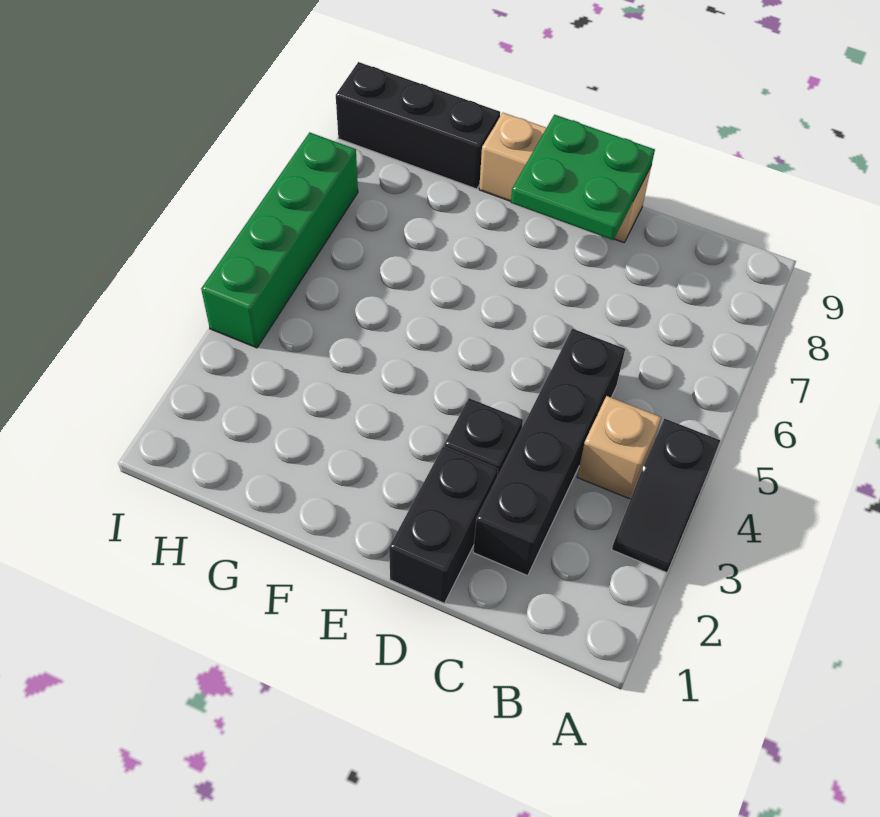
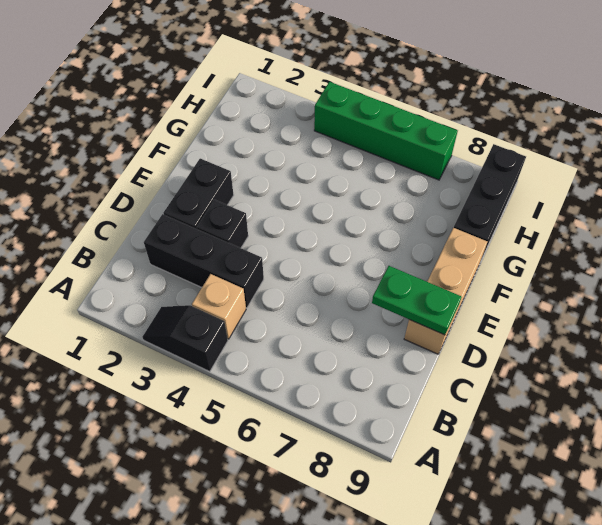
black brick C2:C5 level 1 -> black brick C2:C4 level 1
black brick D1:D2 level 1 -> black brick D2:E2 level 1
green plate D8:E9 level 2 -> green plate D8:D9 level 2

